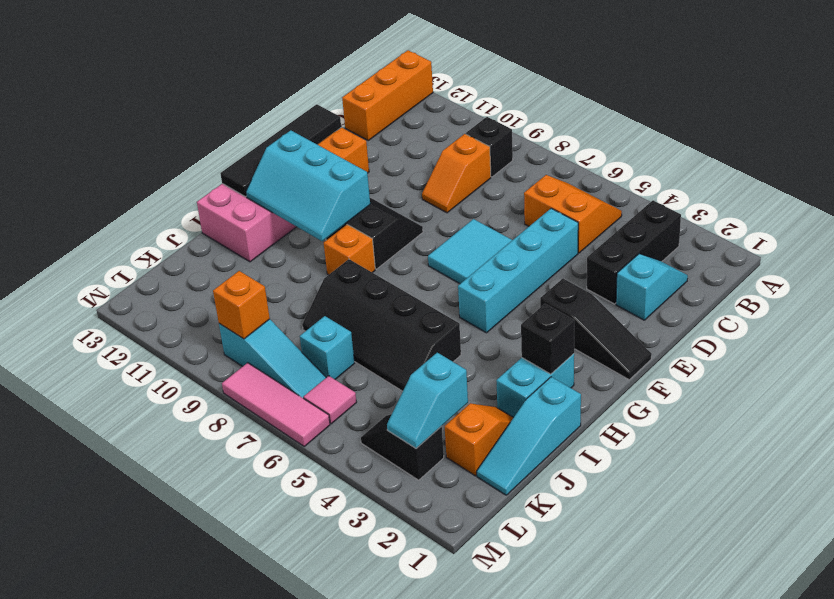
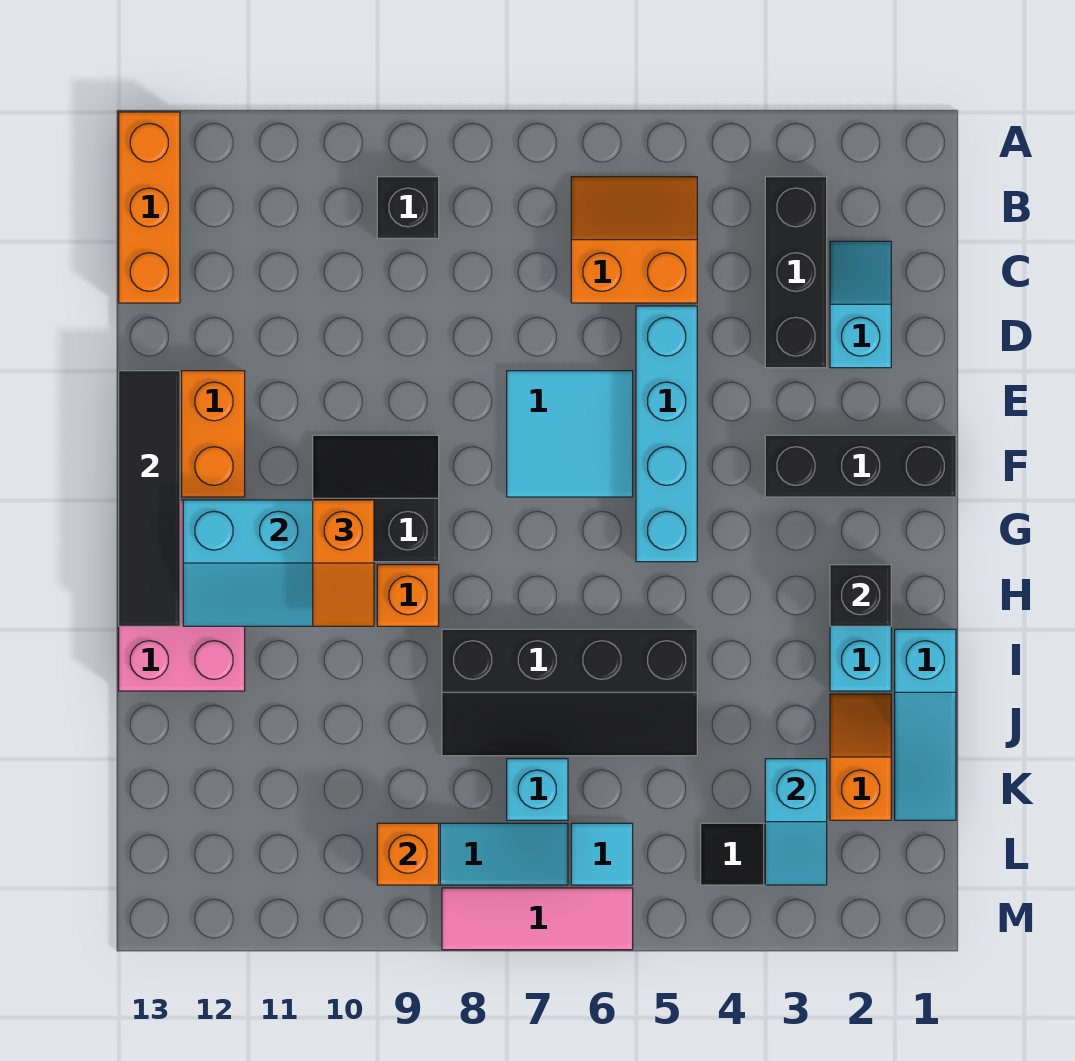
orange slope C9:D9 level 1 top C -> orange slope G10:H10 level 3 top G
black slope F1:F3 level 1 top 3 -> black brick F1:F3 level 1
pink tile L6 level 1 -> cyan tile L6 level 1

